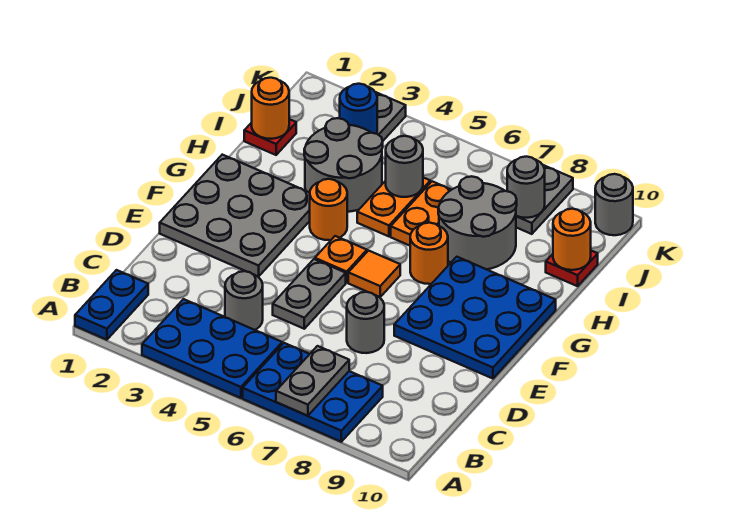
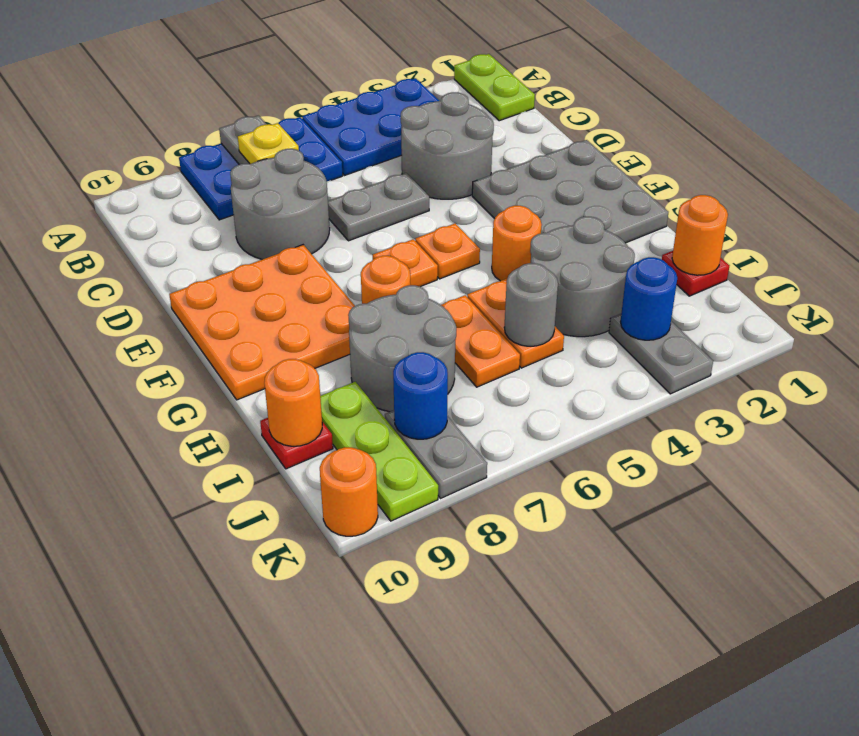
blue plate A1:B1 level 1 -> lime plate A1:B1 level 1
none -> yellow plate B7 level 3
grey round brick C4 level 1 -> grey round brick C3:D4 level 1
grey plate D5:E5 level 1 -> grey plate D5:D6 level 1
grey round brick D7 level 1 -> grey round brick C7:D8 level 1
blue plate E8:G10 level 1 -> orange plate E8:G10 level 1
orange tile F6 level 1 -> orange plate F6 level 1
none -> lime plate I9:K9 level 1
grey round brick J8 level 2 -> blue round brick J8 level 2
grey round brick K10 level 1 -> orange round brick K10 level 1

